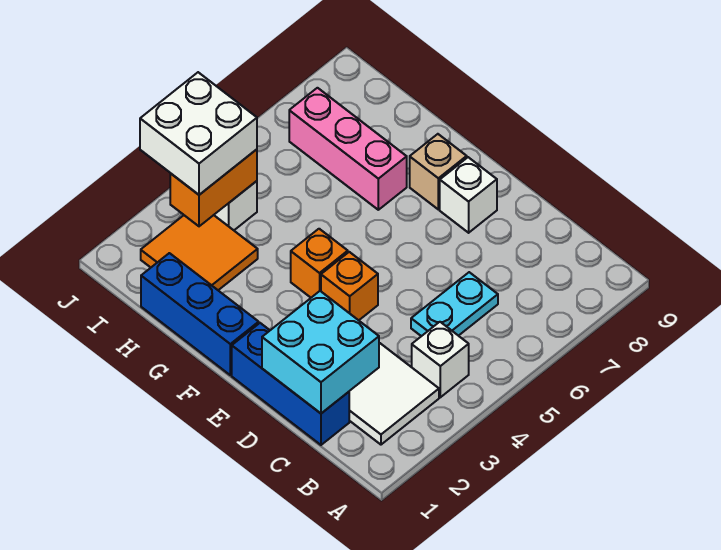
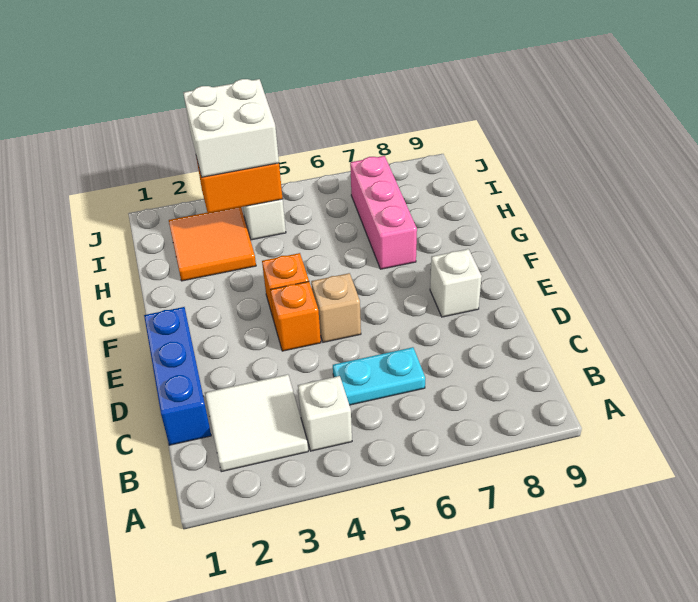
cyan brick C1:D2 level 2 -> none
blue brick F1:H1 level 1 -> none
tan brick F8 level 1 -> tan brick E5 level 1

